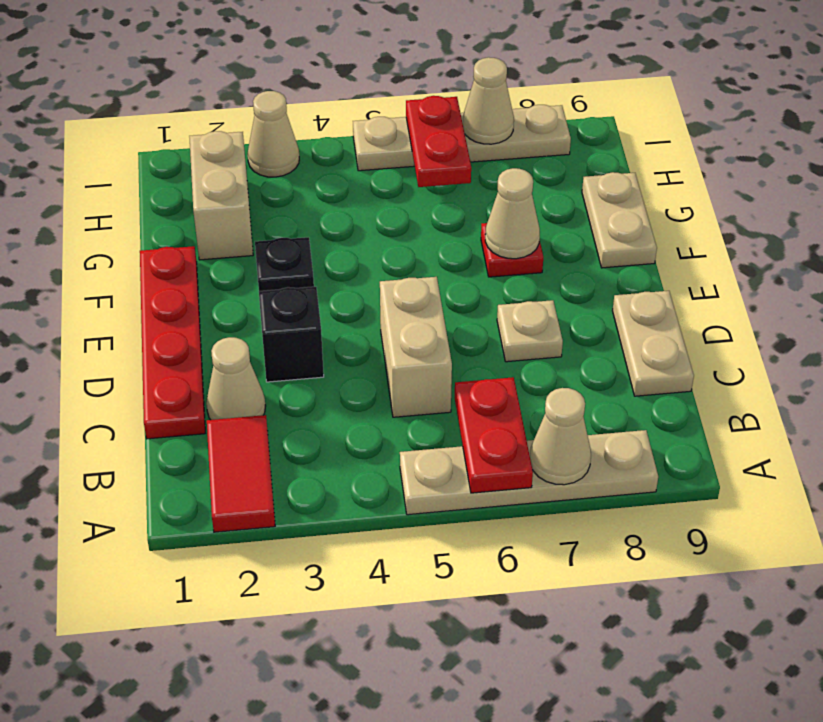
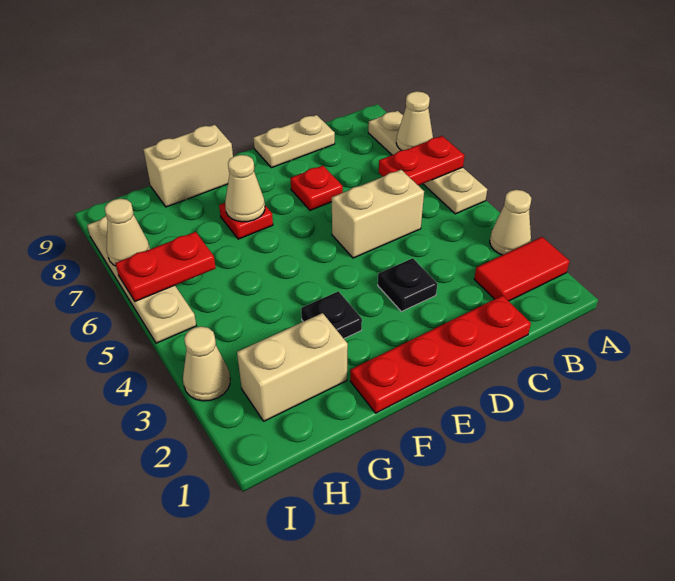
tan cone C2 level 1 -> tan cone A3 level 1
black brick D3 level 1 -> black plate D3 level 1
tan plate D7 level 1 -> red plate D7 level 1
tan plate F9:G9 level 1 -> tan brick F9:G9 level 1

